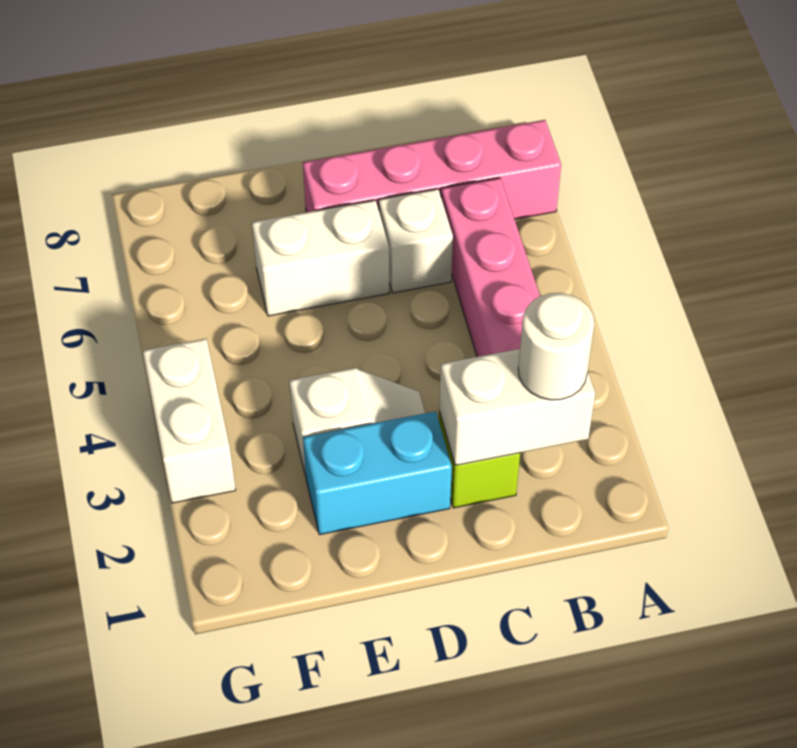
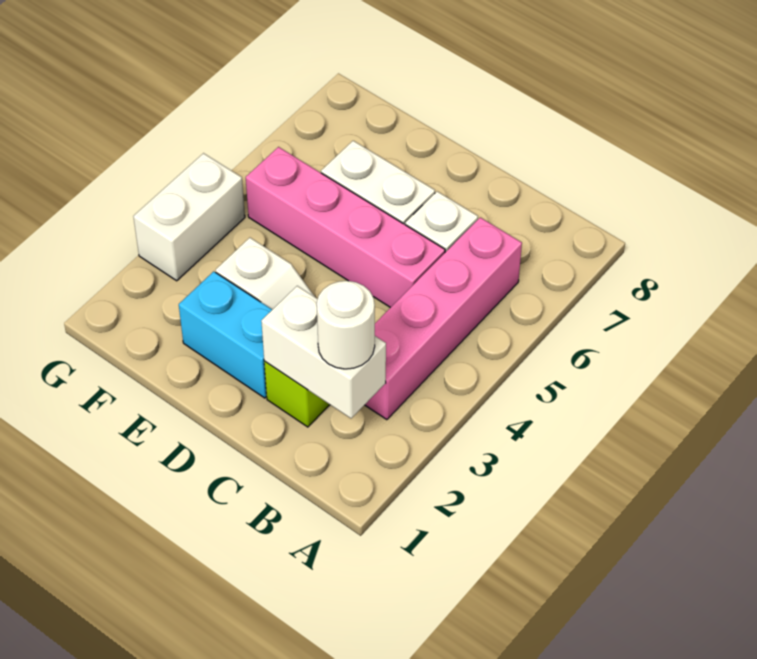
pink brick A7:D7 level 1 -> pink brick C5:F5 level 1

